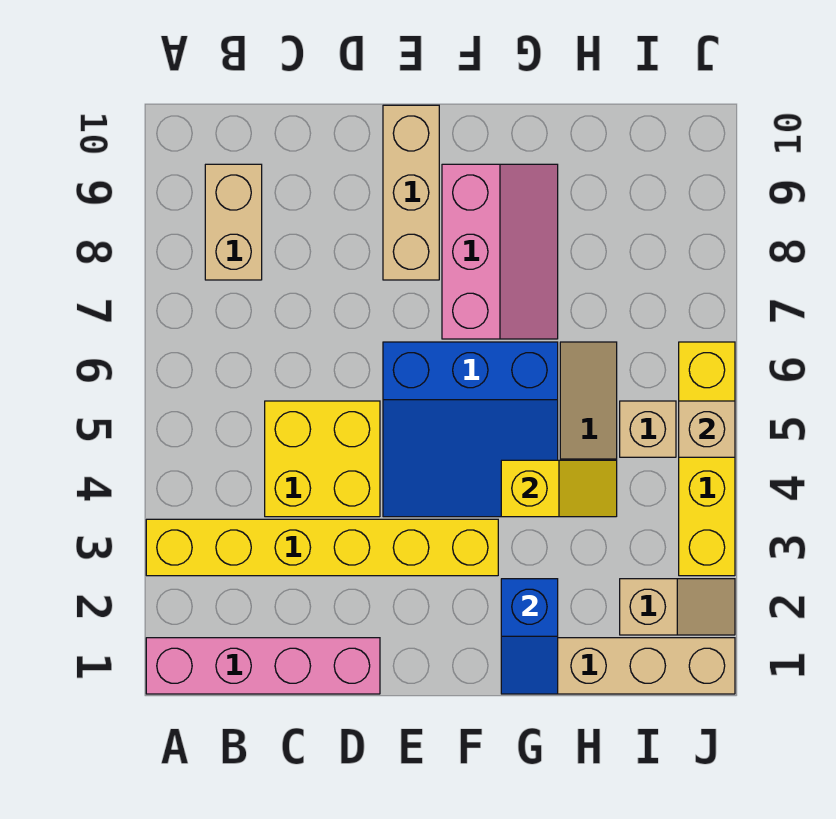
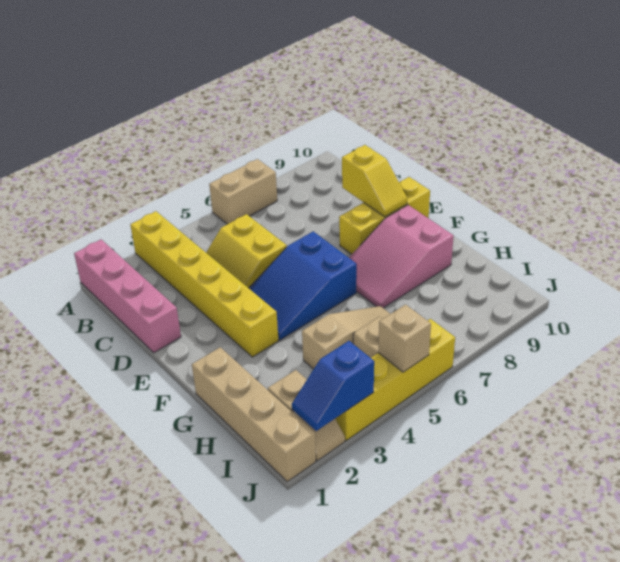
tan brick B8:B9 level 1 -> tan brick A6:A7 level 1
yellow brick C4:D5 level 1 -> yellow slope C4:D5 level 1 top 5
blue slope E4:G6 level 1 top 6 -> blue slope E4:F6 level 1 top 6
tan brick E8:E10 level 1 -> yellow brick E8:E10 level 1
pink slope F7:G9 level 1 top F -> pink slope F7:G9 level 1 top 9
blue slope G1:G2 level 2 top 2 -> blue slope J2:J3 level 2 top 3
yellow slope G4:H4 level 2 top G -> yellow slope D9:E9 level 2 top D

